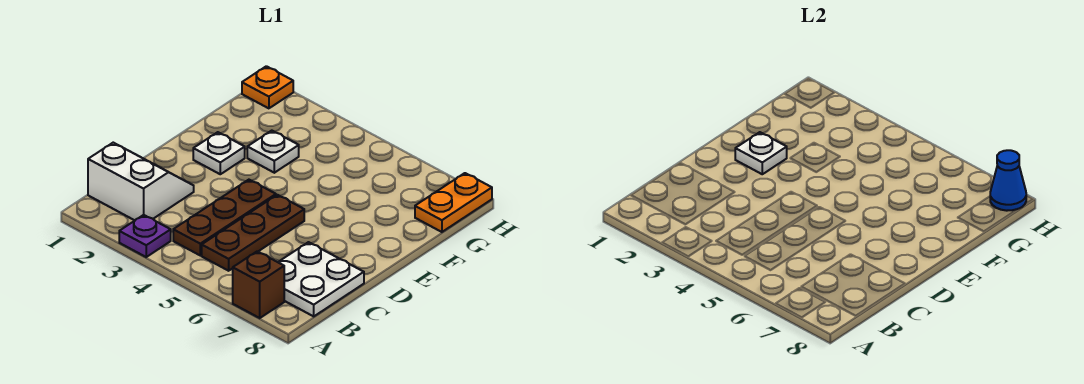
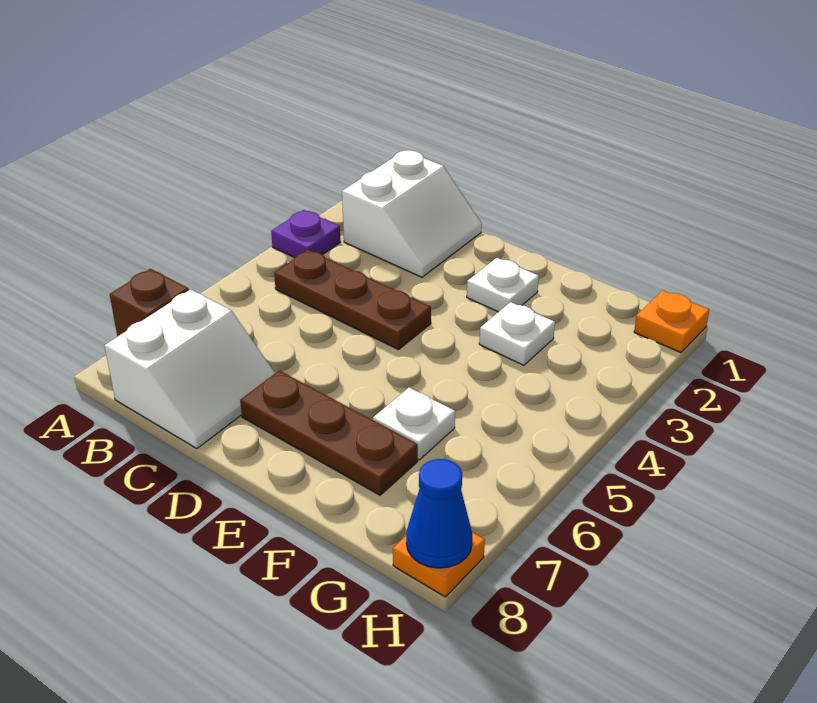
brown plate B5:D5 level 1 -> brown plate D7:F7 level 1
white plate B7:C8 level 1 -> white slope B7:C8 level 1 top B
white plate E2 level 2 -> white plate F6 level 1
orange plate G8:H8 level 1 -> orange plate H8 level 1

